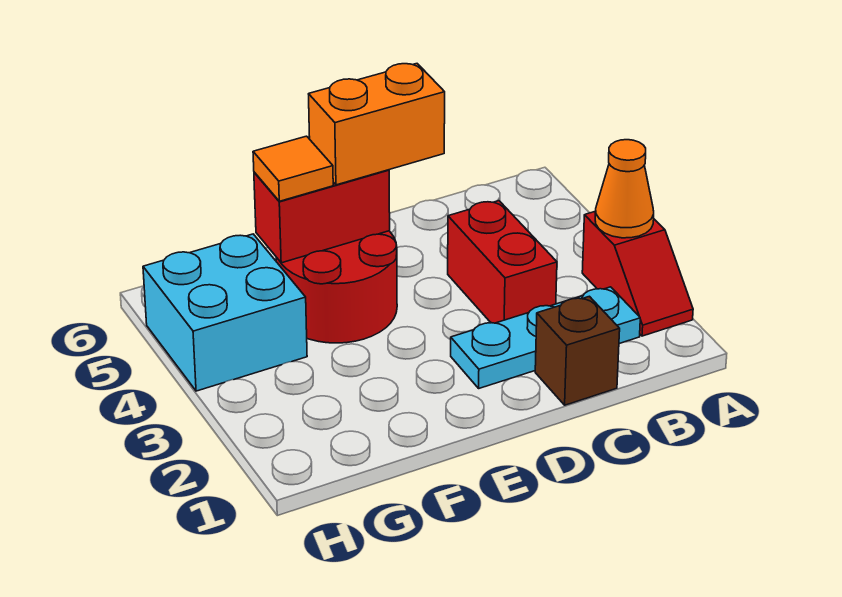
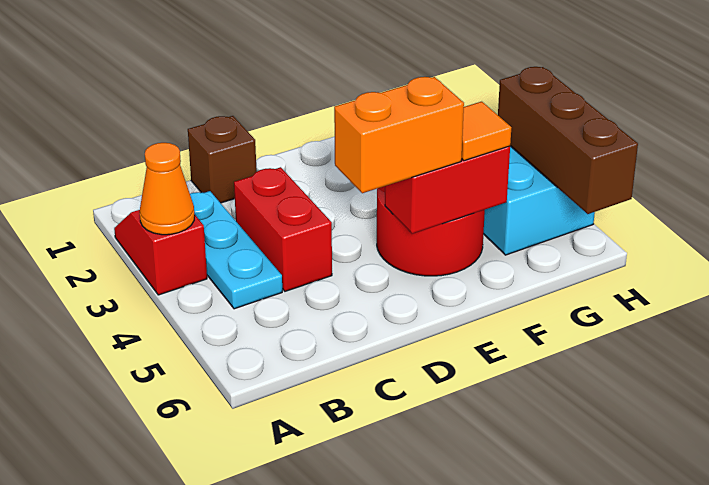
cyan plate B2:D2 level 1 -> cyan plate B2:B4 level 1
none -> brown brick H4:H6 level 2

